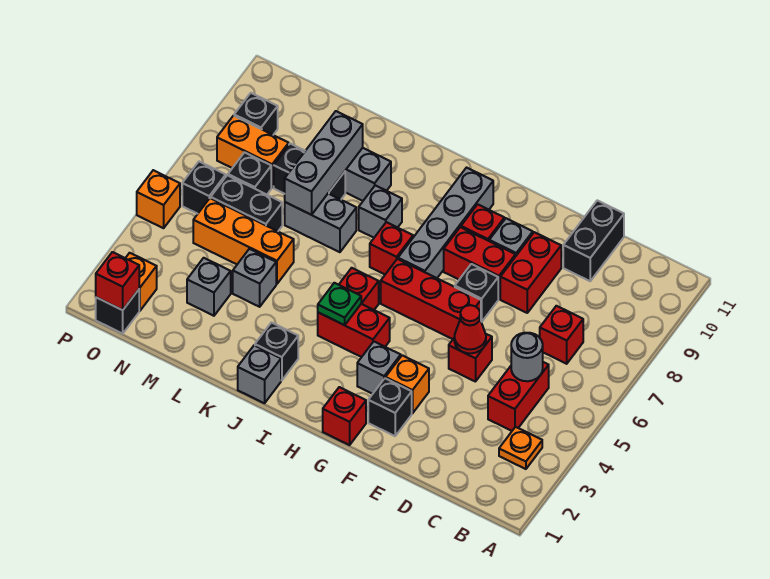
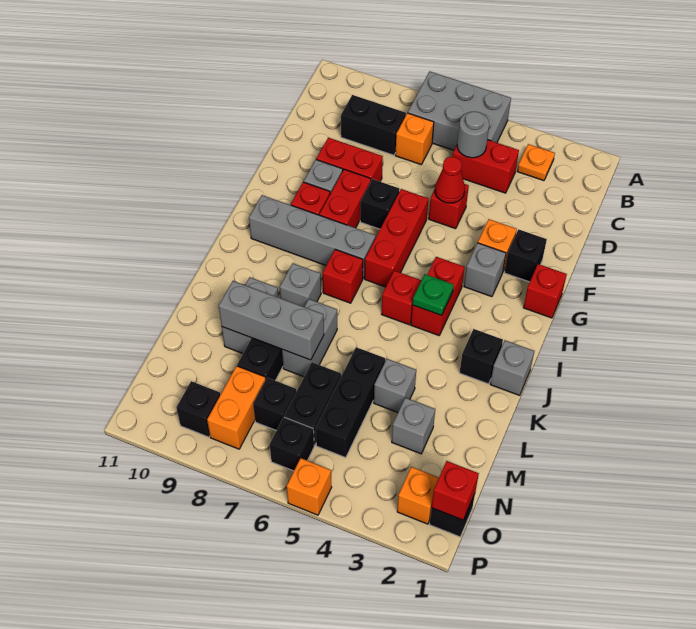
none -> grey brick A5:B7 level 1
red brick C7 level 1 -> orange brick C7 level 1
black brick D10:D11 level 1 -> black brick C8:C9 level 1
orange brick L5:N5 level 1 -> black brick L5:N5 level 1

